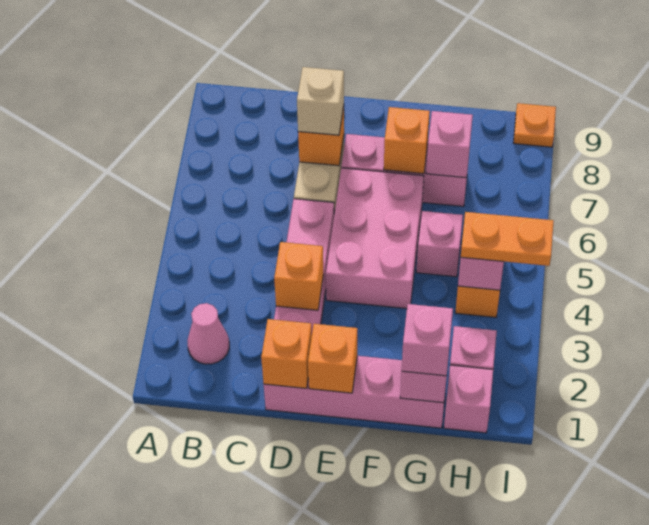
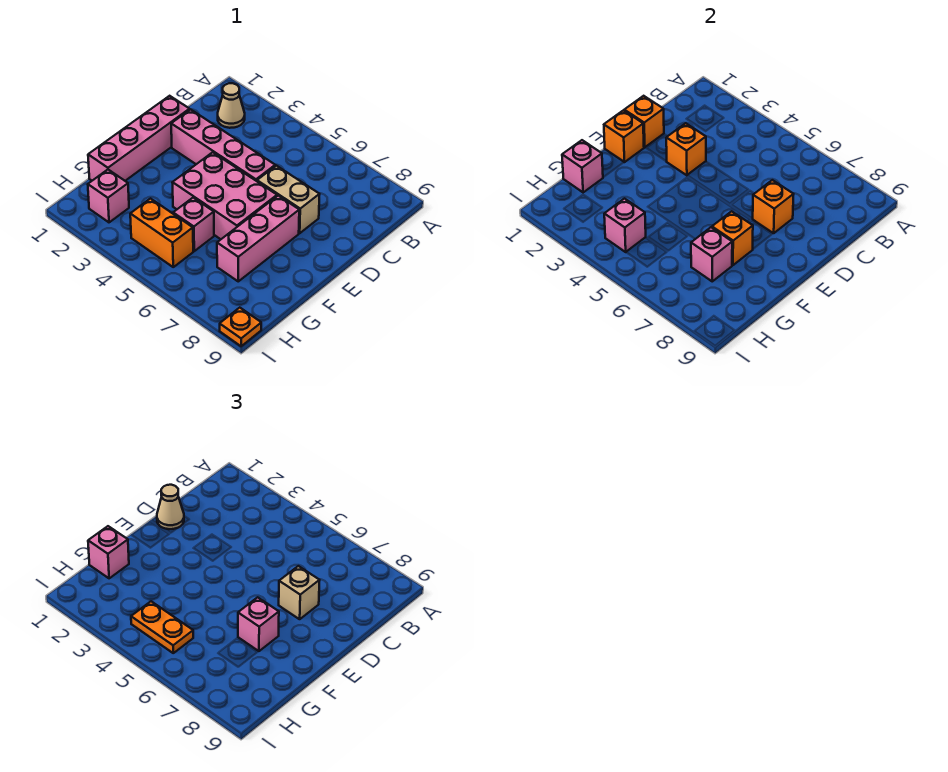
pink cone B2 level 1 -> tan cone B2 level 1
none -> tan cone D1 level 3
pink brick H1 level 1 -> pink brick F7 level 3
orange plate H4:I4 level 3 -> orange plate H4:H5 level 3

